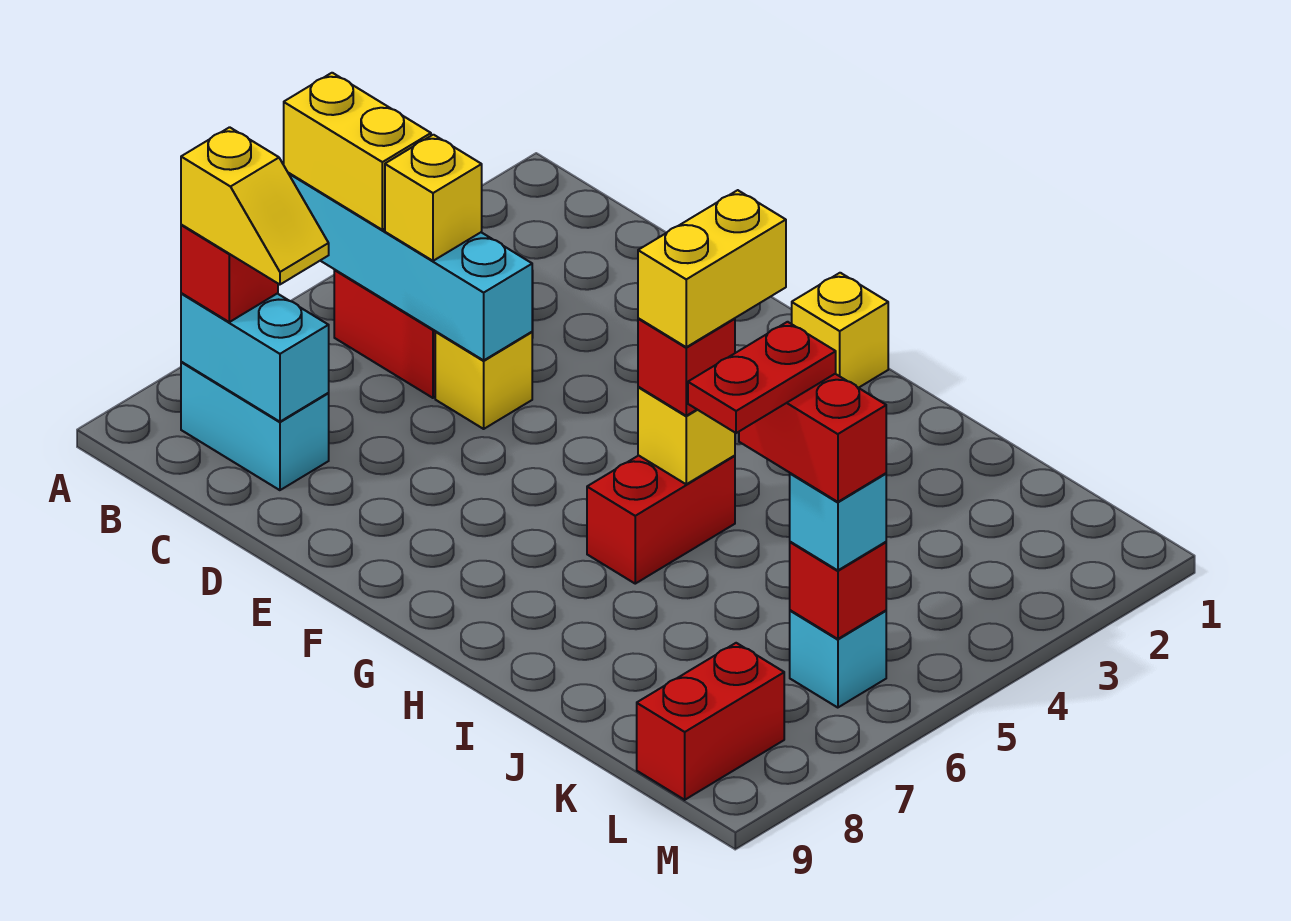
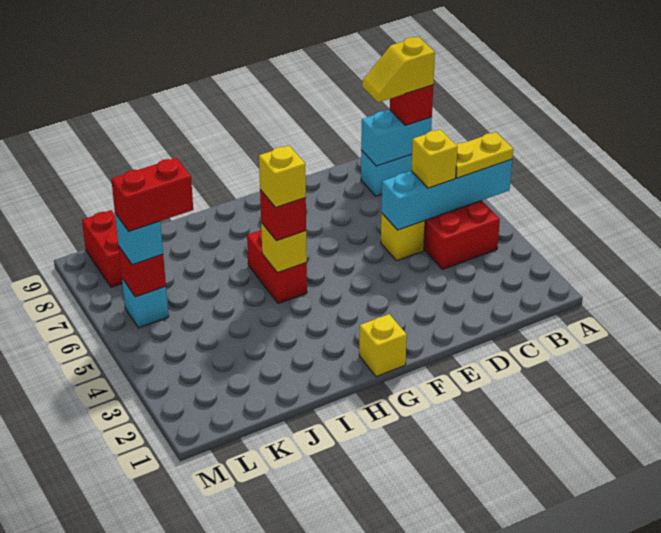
yellow brick A5:B5 level 3 -> yellow plate A5:B5 level 3
yellow brick H4:H5 level 4 -> yellow brick H5 level 4
red plate K6:K7 level 5 -> none

